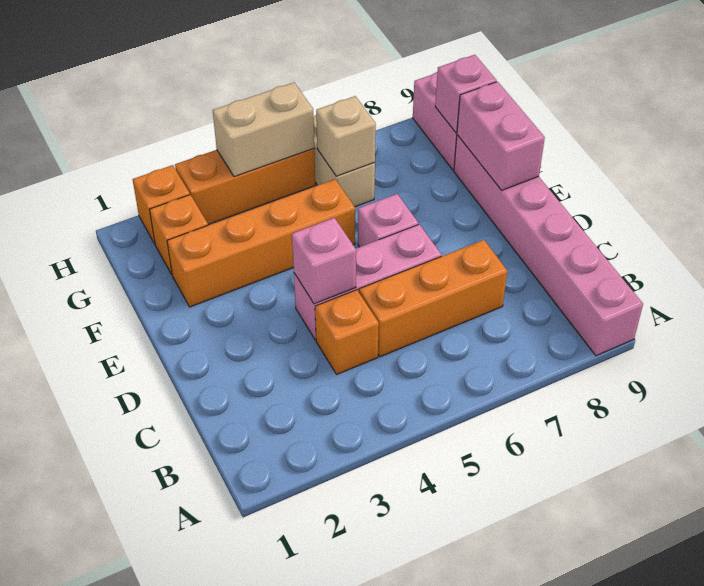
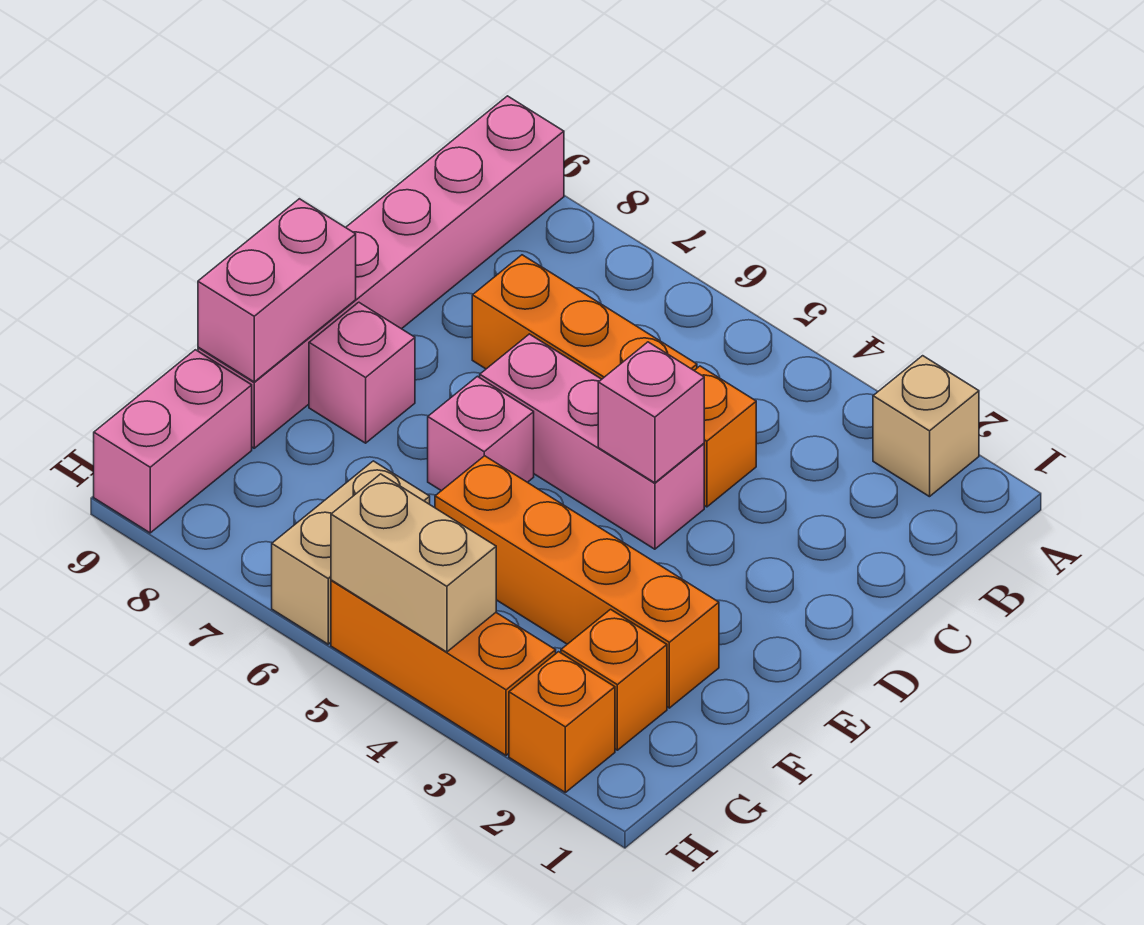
tan brick G6 level 2 -> tan brick A2 level 1
pink brick G9 level 2 -> pink brick E8 level 1

